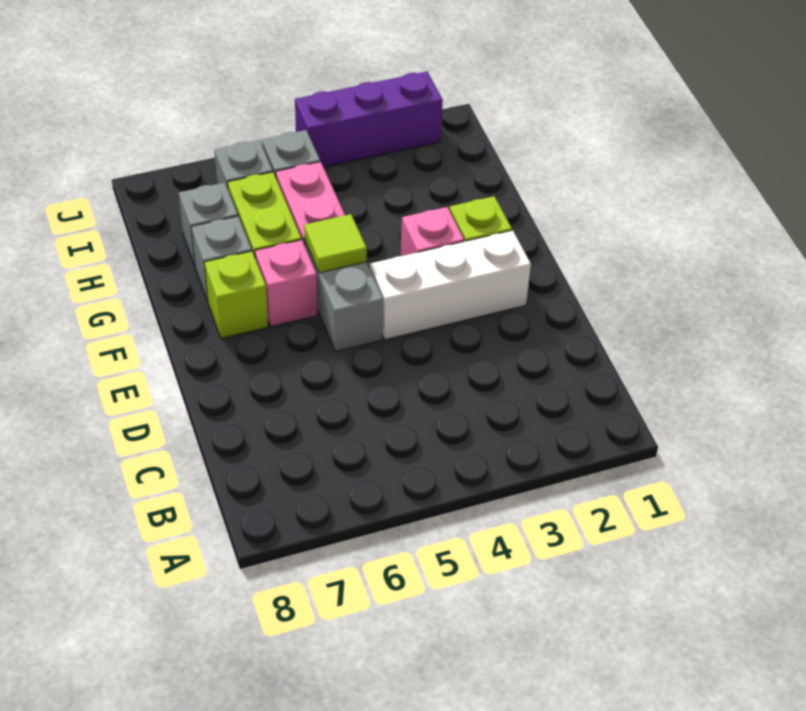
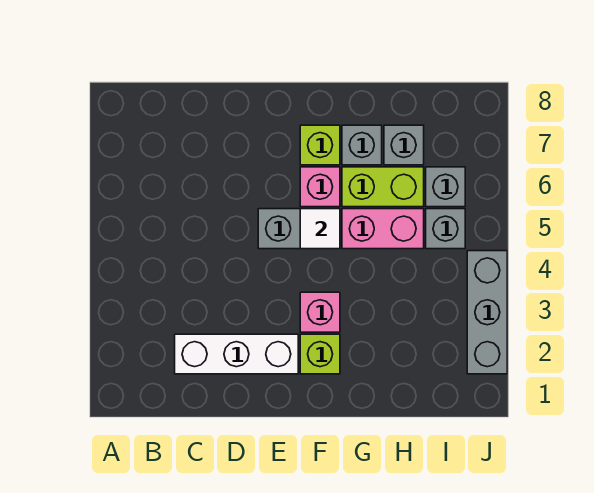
white brick E2:E4 level 1 -> white brick C2:E2 level 1
lime tile F5 level 2 -> white tile F5 level 2
purple brick J2:J4 level 1 -> grey brick J2:J4 level 1

